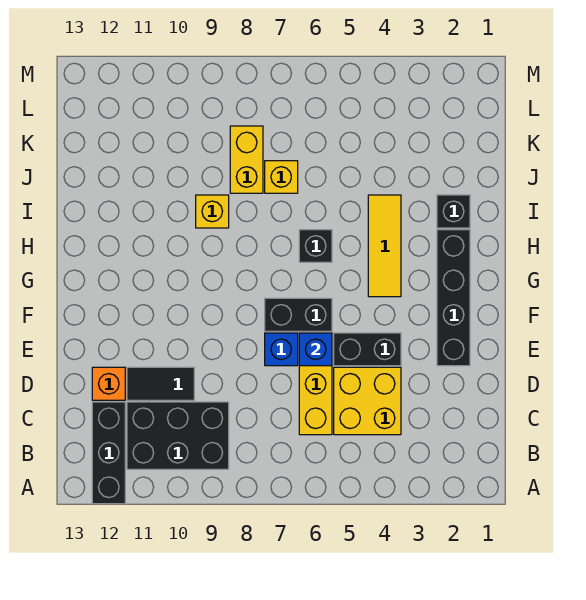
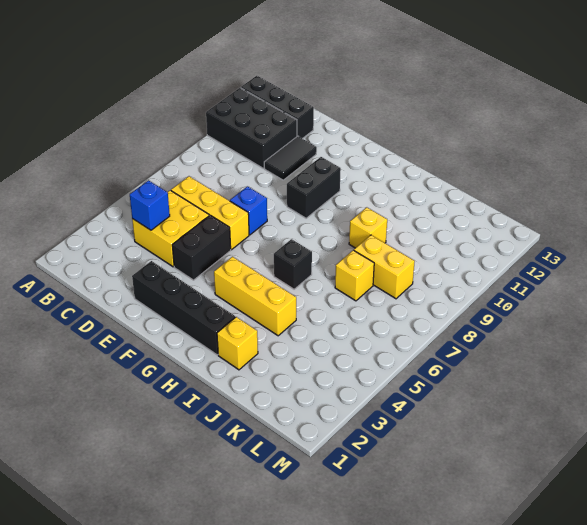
black brick B9:C11 level 1 -> black brick A10:C11 level 1
orange brick D12 level 1 -> none
blue brick E6 level 2 -> blue brick C4 level 2
black brick F6:F7 level 1 -> black brick F9:F10 level 1
yellow tile G4:I4 level 1 -> yellow brick G4:I4 level 1
black brick I2 level 1 -> yellow brick I2 level 1

